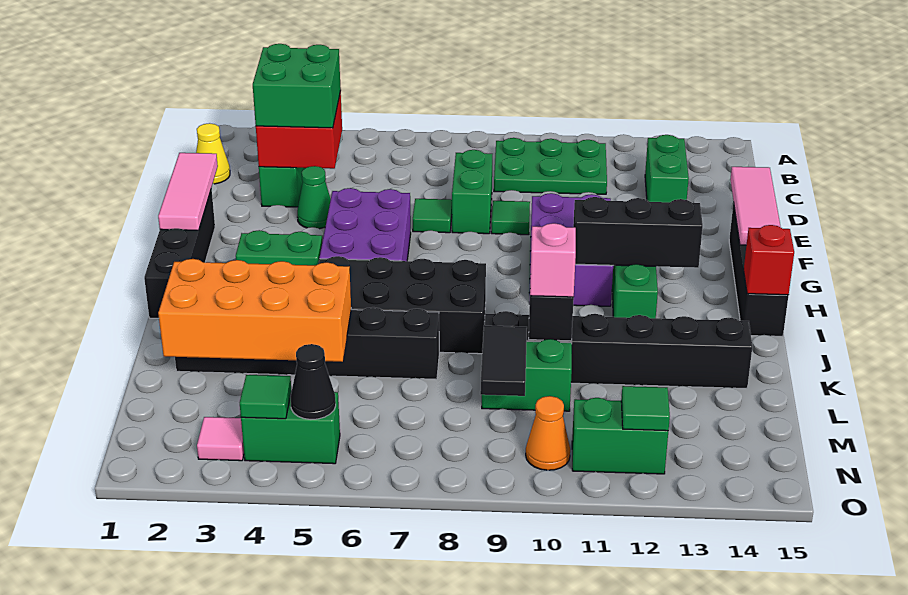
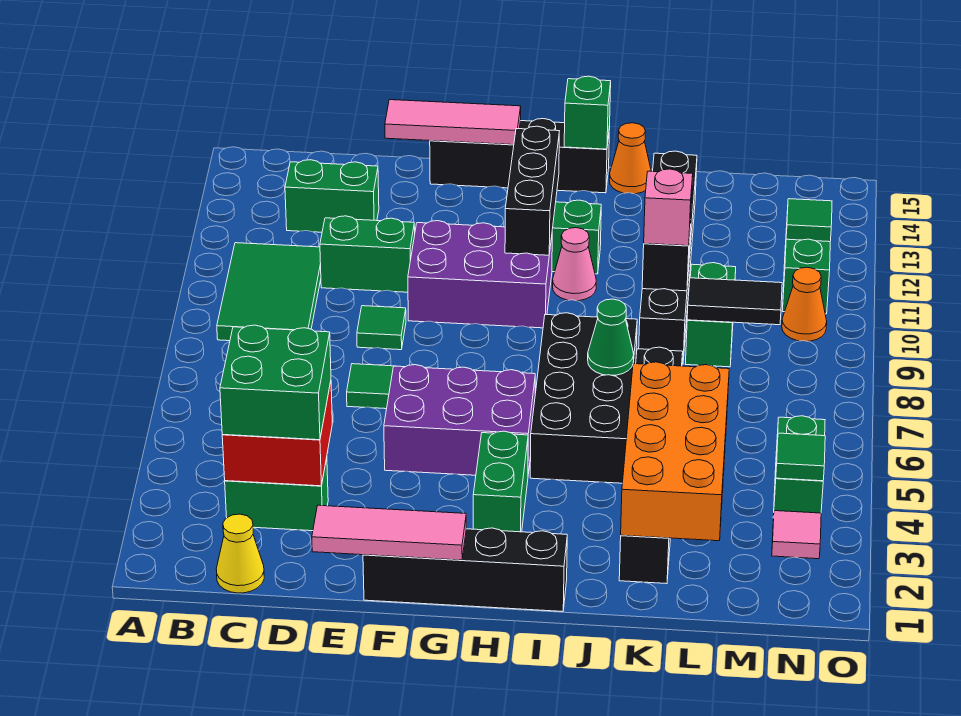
green plate B9:C11 level 1 -> green tile B9:C11 level 1
green brick D8:E8 level 1 -> green brick D11:E11 level 1
green cone E4 level 1 -> green cone J7 level 2
none -> pink cone I11 level 1
red brick I15 level 2 -> green brick I15 level 2
none -> orange cone J15 level 1
black cone N5 level 2 -> none

